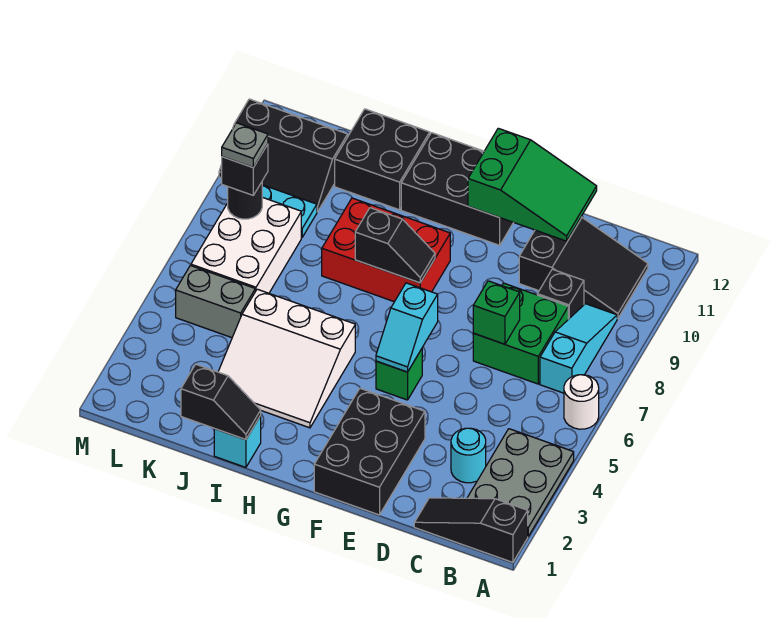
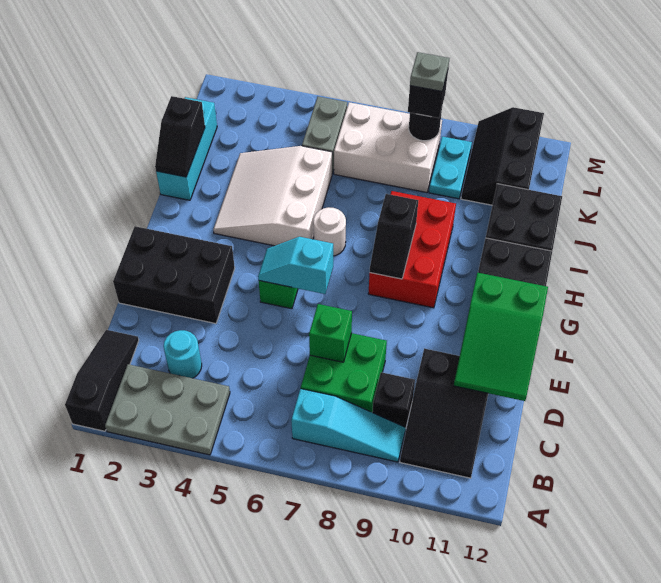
white round brick A6 level 1 -> white round brick H6 level 1
cyan brick I1 level 1 -> cyan brick I1:K1 level 1

